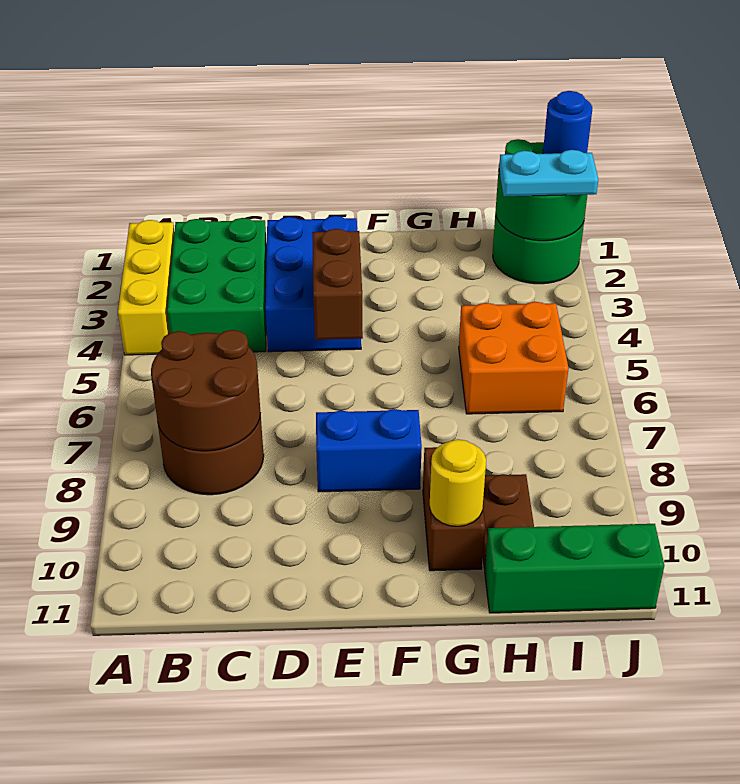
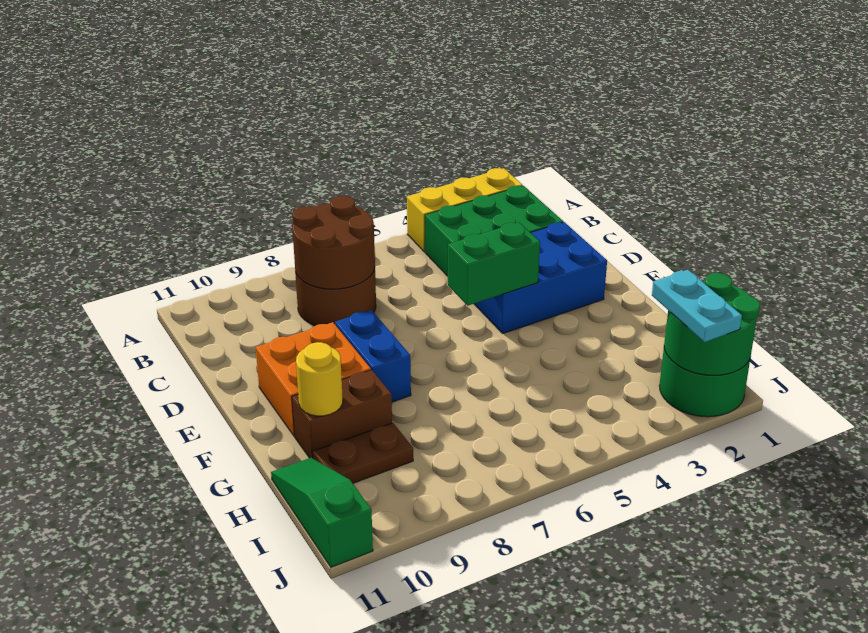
brown brick E4:E5 level 2 -> green brick E4:E5 level 2
orange brick H5:I6 level 1 -> orange brick E9:F10 level 1
green brick H11:J11 level 1 -> green slope H11:J11 level 1 top J
blue round brick J1 level 3 -> none

